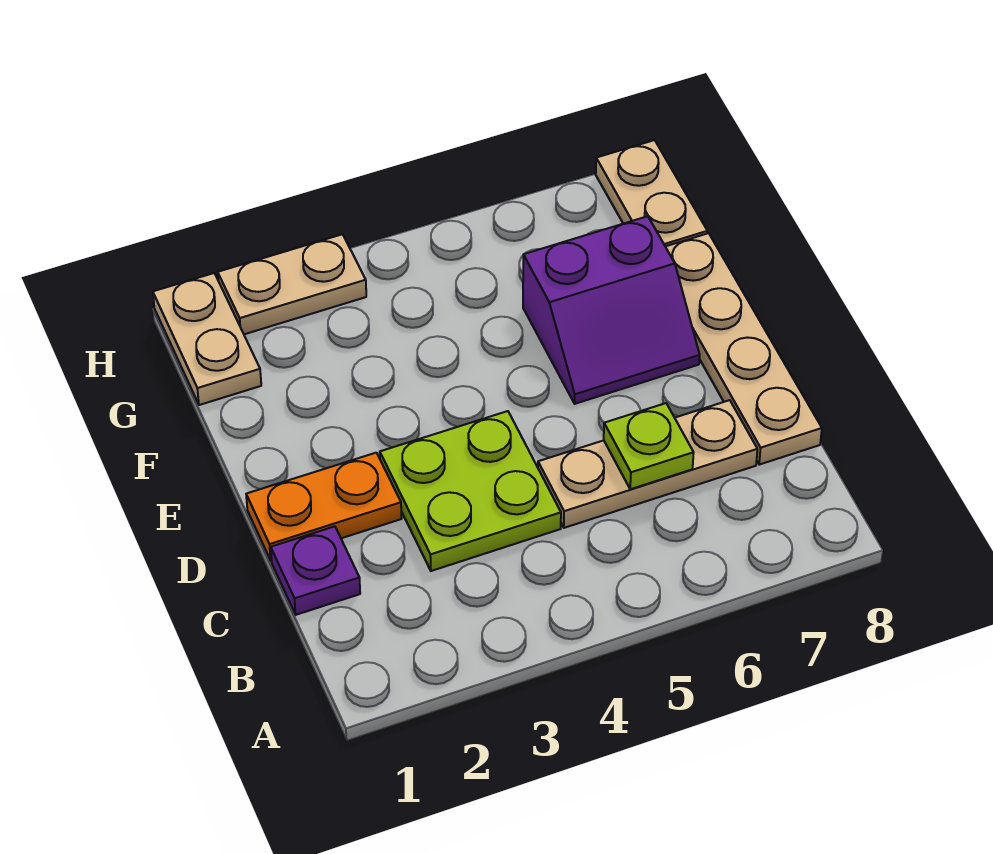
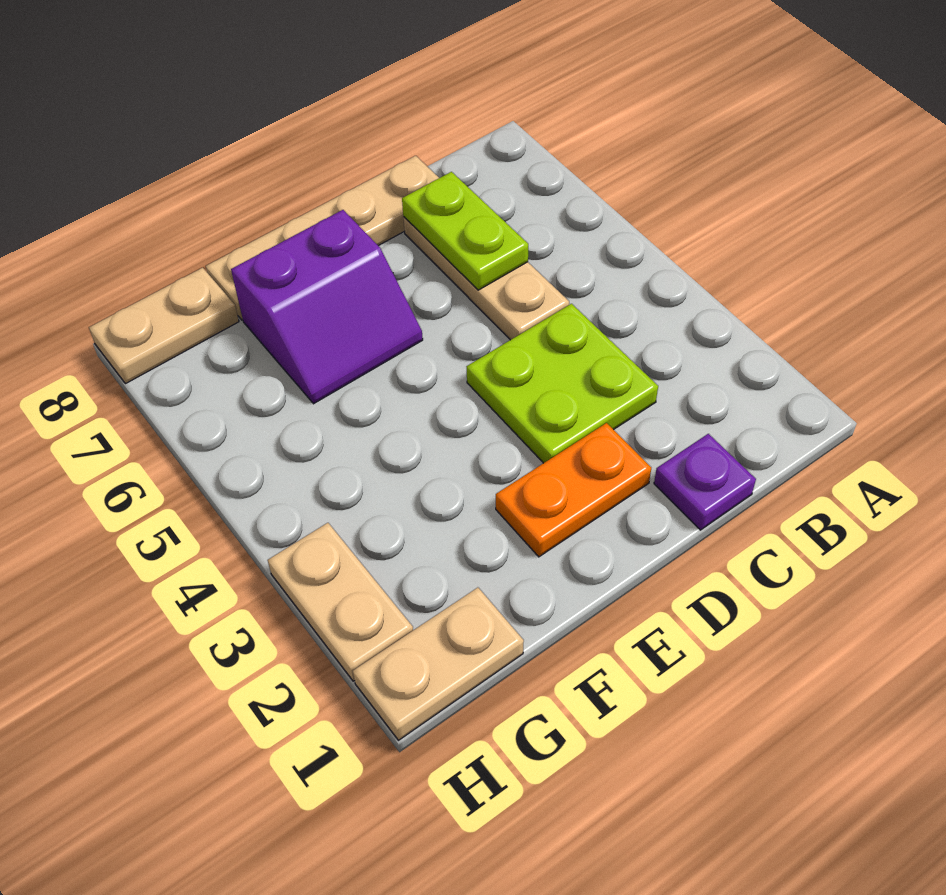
lime plate C6 level 2 -> lime plate C6:C7 level 2
orange plate D1:D2 level 1 -> orange plate D2:E2 level 1
purple slope E6:F7 level 1 top F -> purple slope E6:F7 level 1 top 7

